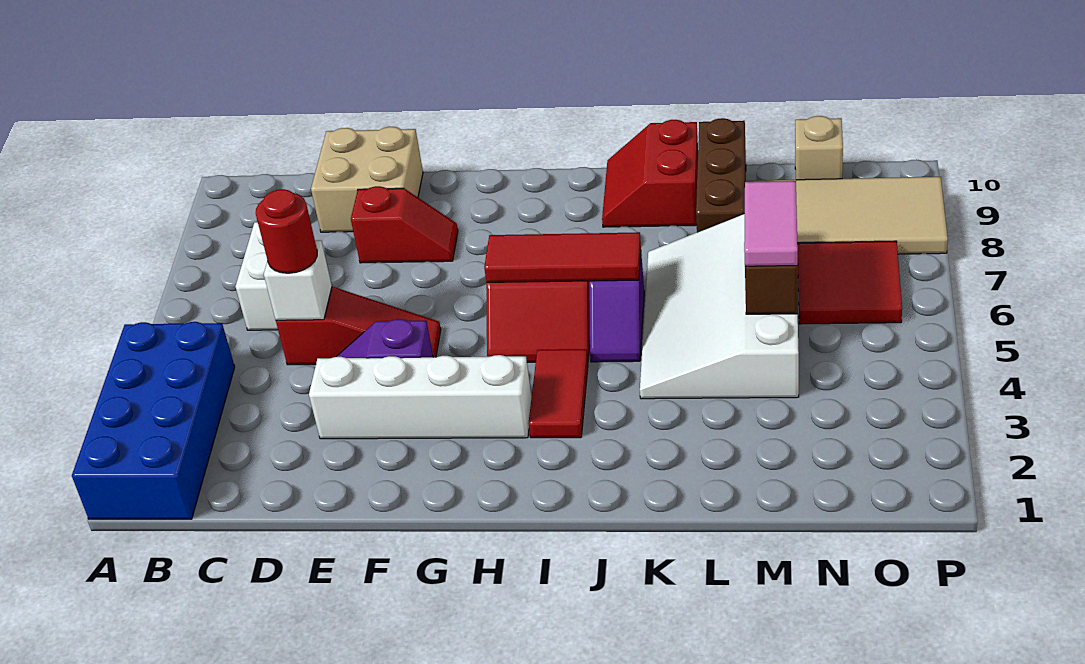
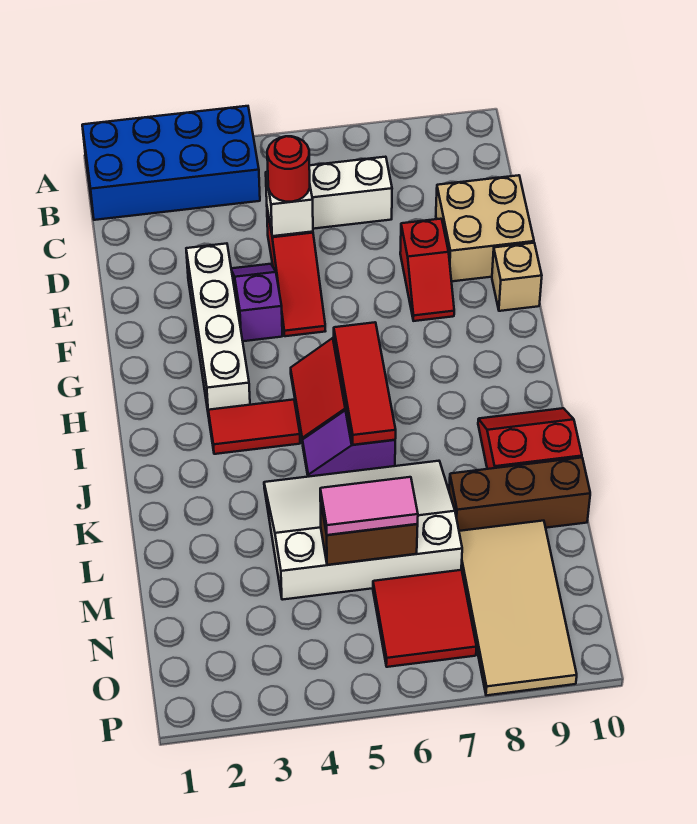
tan brick N10 level 1 -> tan brick F10 level 1

